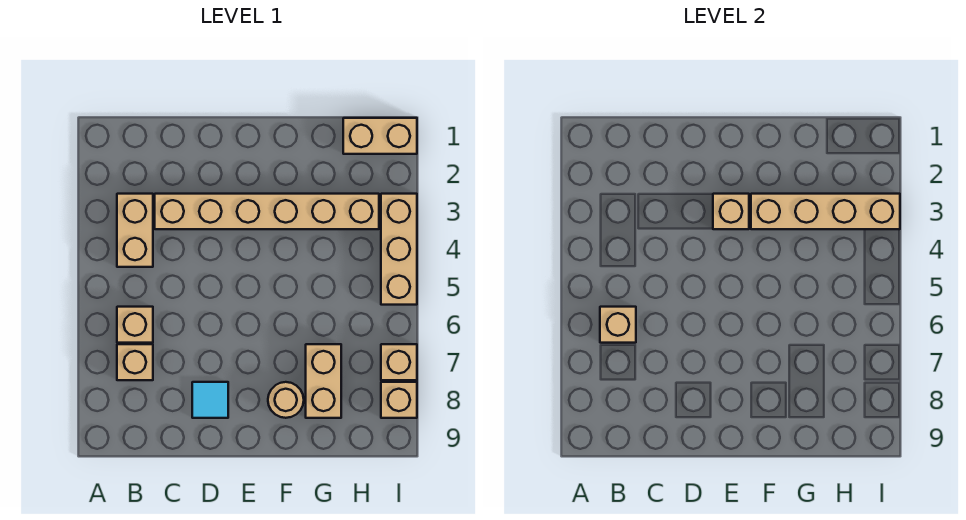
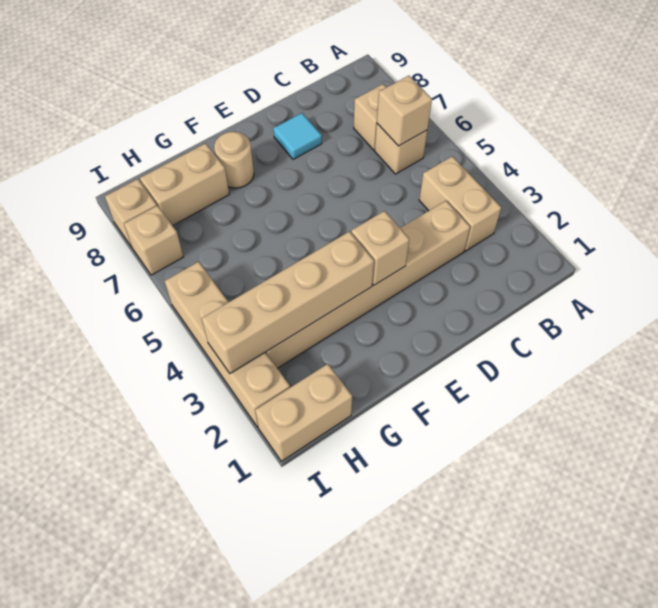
tan brick G7:G8 level 1 -> tan brick G8:H8 level 1
tan brick I3:I5 level 1 -> tan brick I2:I5 level 1

